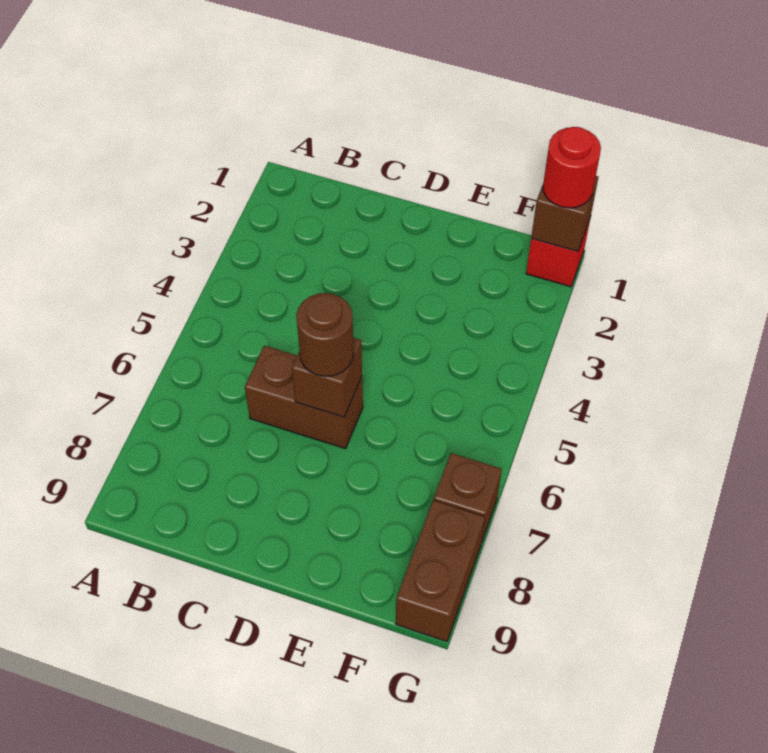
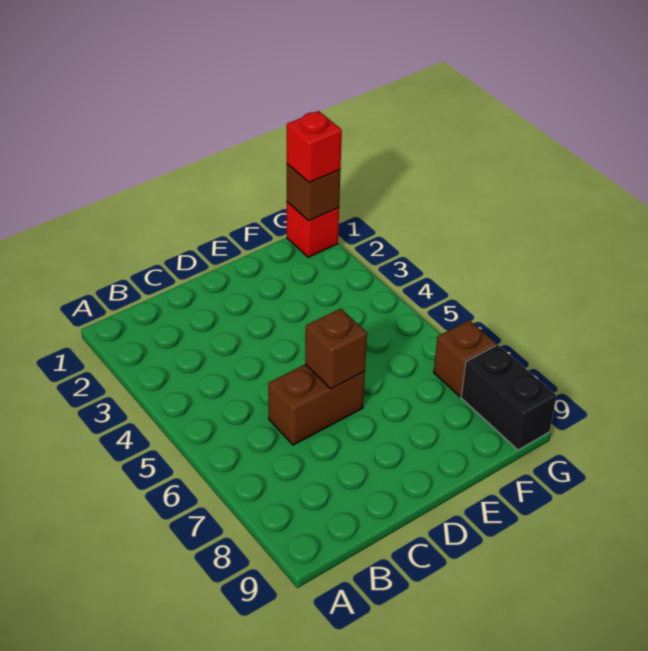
brown round brick D6 level 3 -> none
red round brick G1 level 3 -> red brick G1 level 3
brown brick G8:G9 level 1 -> black brick G8:G9 level 1

